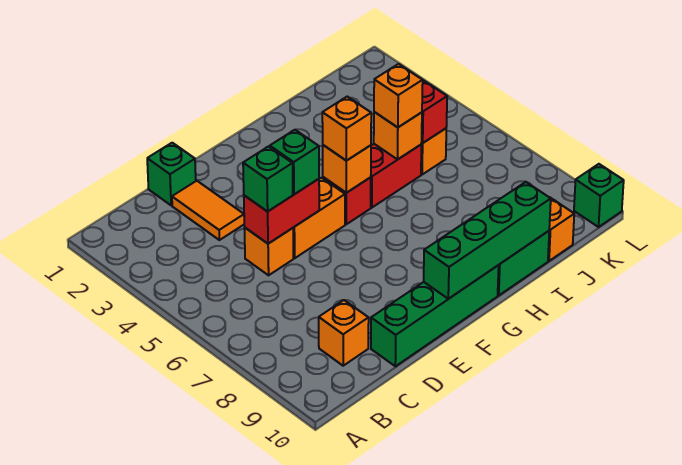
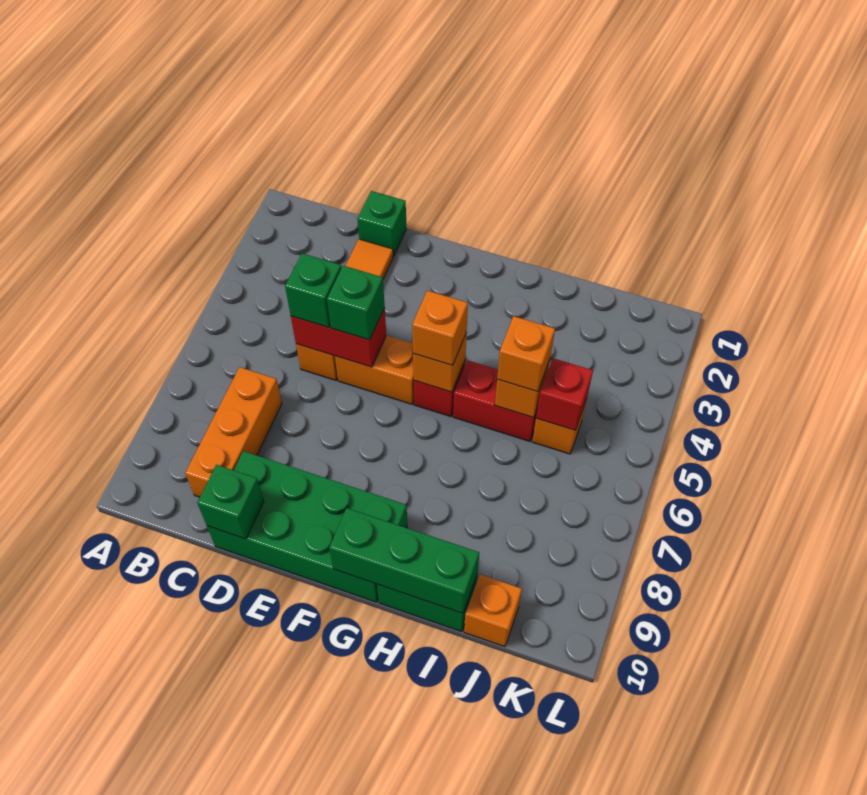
orange brick C9 level 1 -> orange brick C7:C9 level 1
green brick D10:G10 level 1 -> green brick D9:G10 level 1
green brick F10:I10 level 2 -> green brick G10:I10 level 2
green brick L10 level 1 -> green brick D10 level 2

